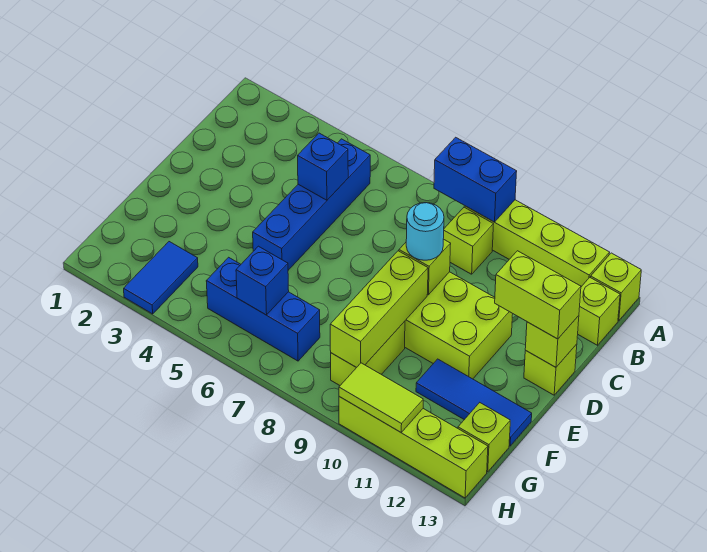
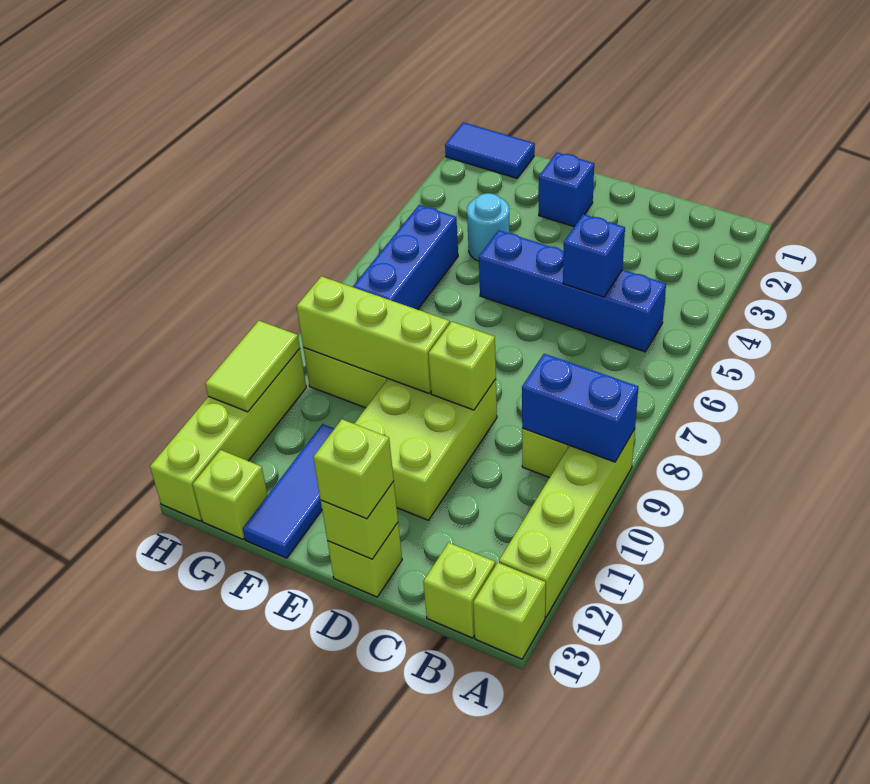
blue brick A8:A9 level 2 -> blue brick A9:B9 level 2
cyan round brick D9 level 3 -> cyan round brick F4 level 1
lime brick D12:D13 level 3 -> lime brick D13 level 3
blue tile G3:H3 level 1 -> blue tile G1:H1 level 1
blue brick G6 level 2 -> blue brick E2 level 1

